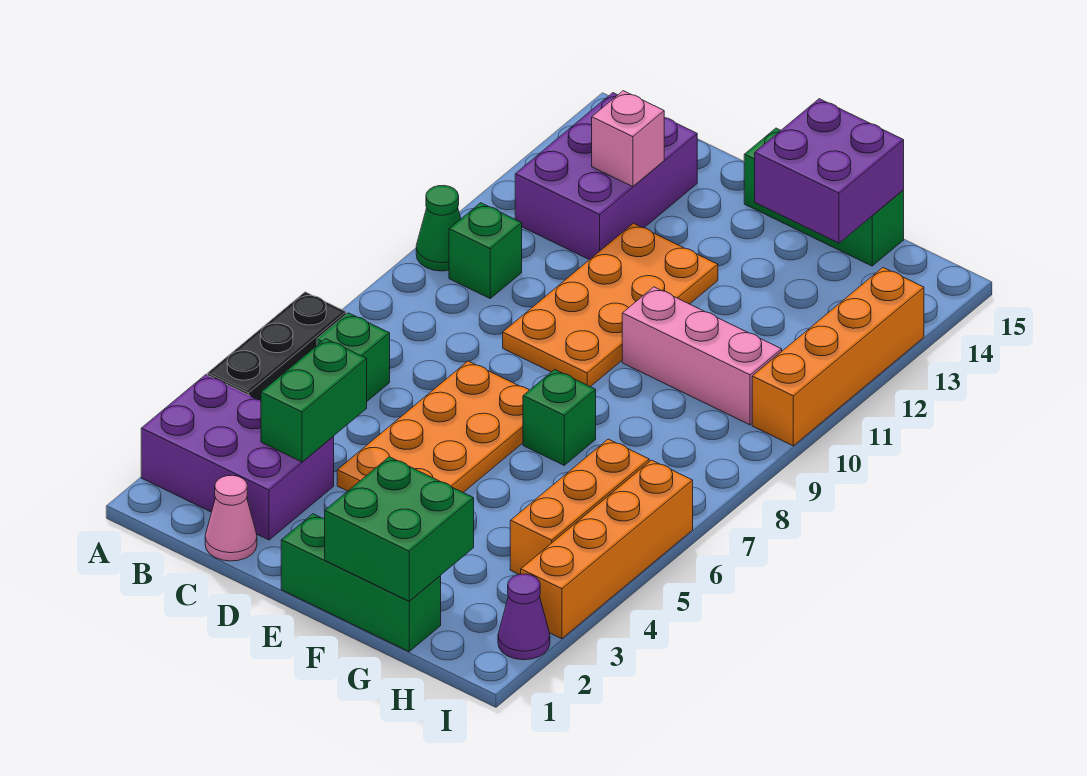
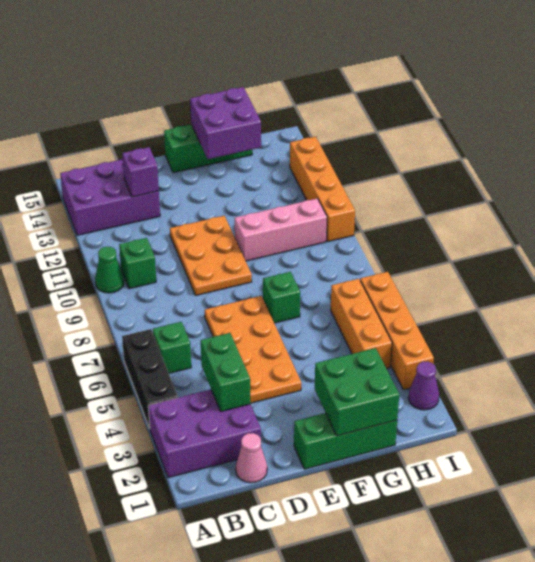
purple brick B12:C14 level 1 -> purple brick A13:C14 level 1
pink brick C13 level 2 -> purple brick C13 level 2
orange plate D9:E12 level 1 -> orange plate D9:E11 level 1

